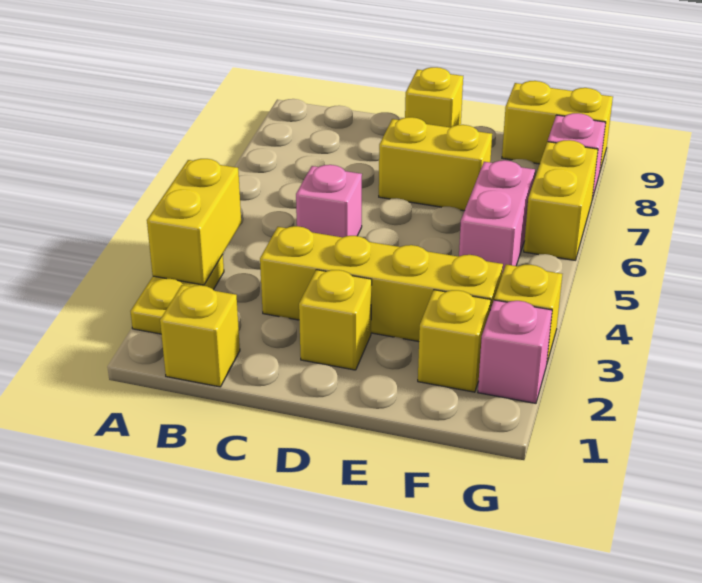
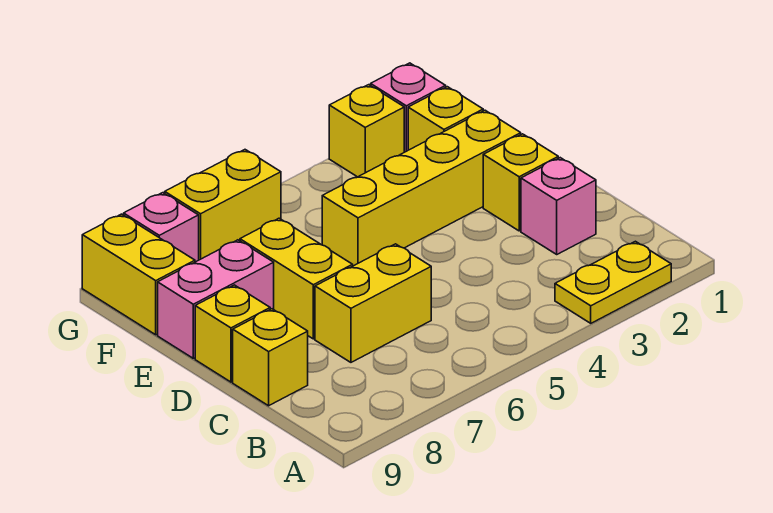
yellow brick A3:A4 level 2 -> yellow brick C6:C7 level 1
yellow brick B1 level 1 -> yellow brick C9 level 1
yellow brick C3:F3 level 1 -> yellow brick E2:E5 level 1
pink brick C5 level 1 -> pink brick C2 level 1
pink brick F5:F6 level 1 -> pink brick E8:E9 level 1

